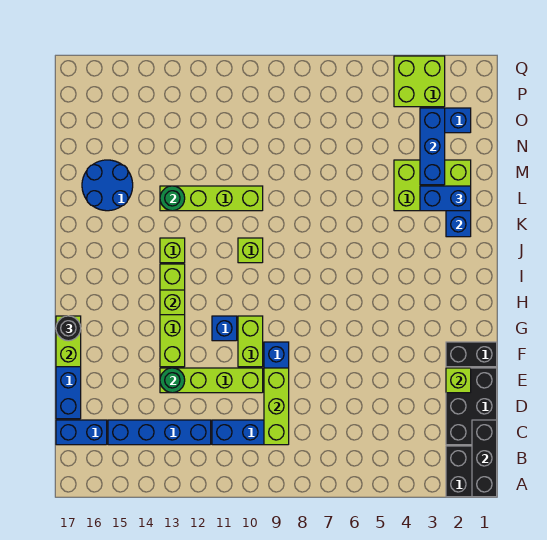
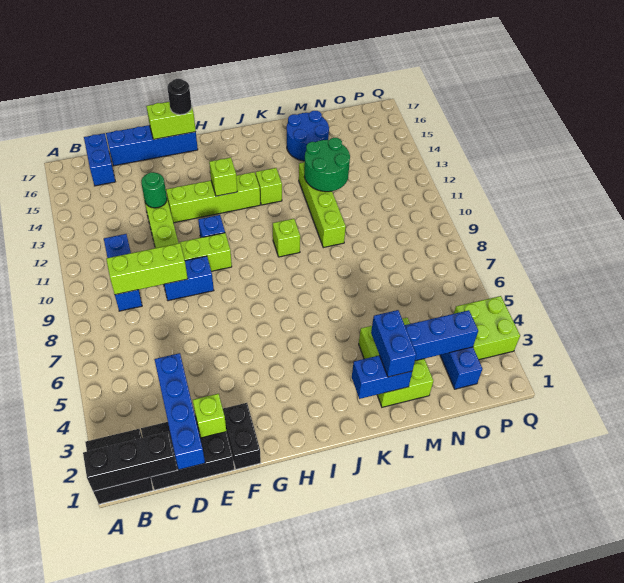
blue brick C12:C15 level 1 -> blue brick D1:D4 level 2
green round brick L13 level 2 -> green round brick L12:M13 level 2

